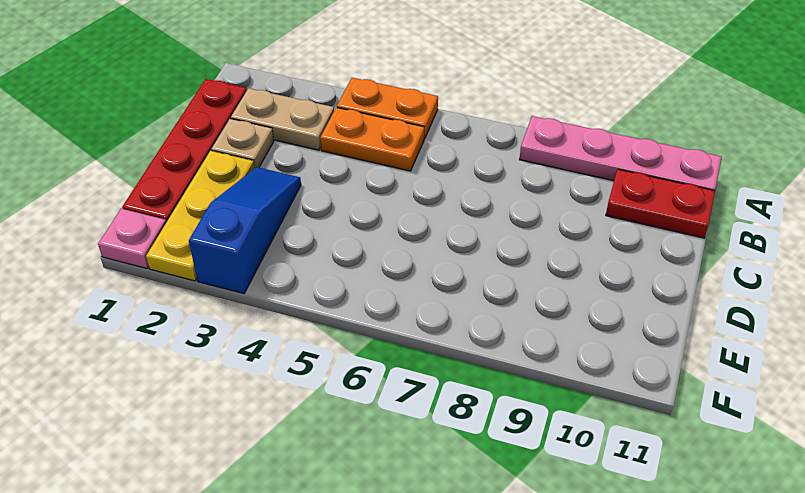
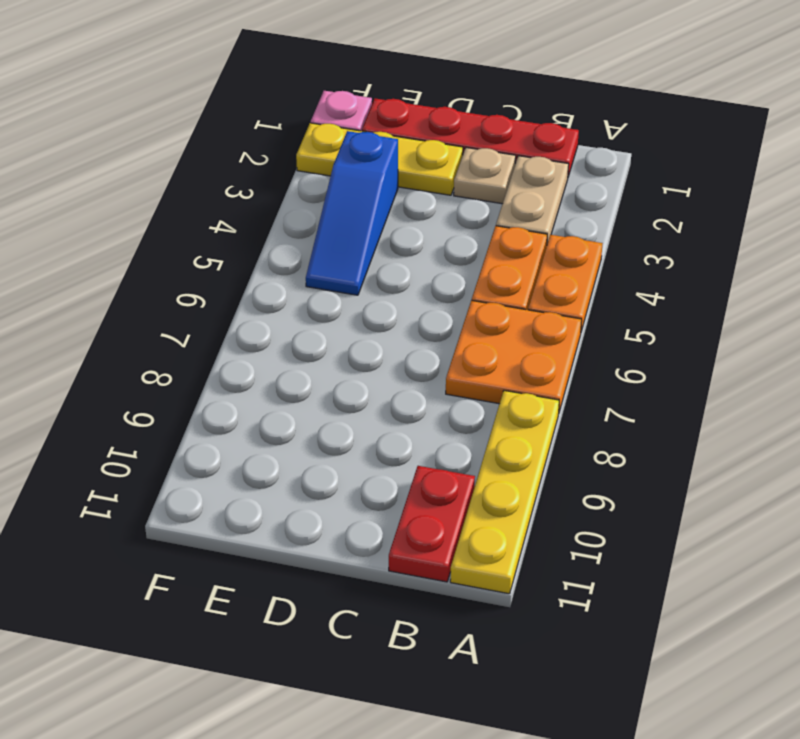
none -> orange plate A6:B7 level 1
pink plate A8:A11 level 1 -> yellow plate A8:A11 level 1
blue slope D3:F3 level 1 top F -> blue slope E3:E5 level 1 top 3

